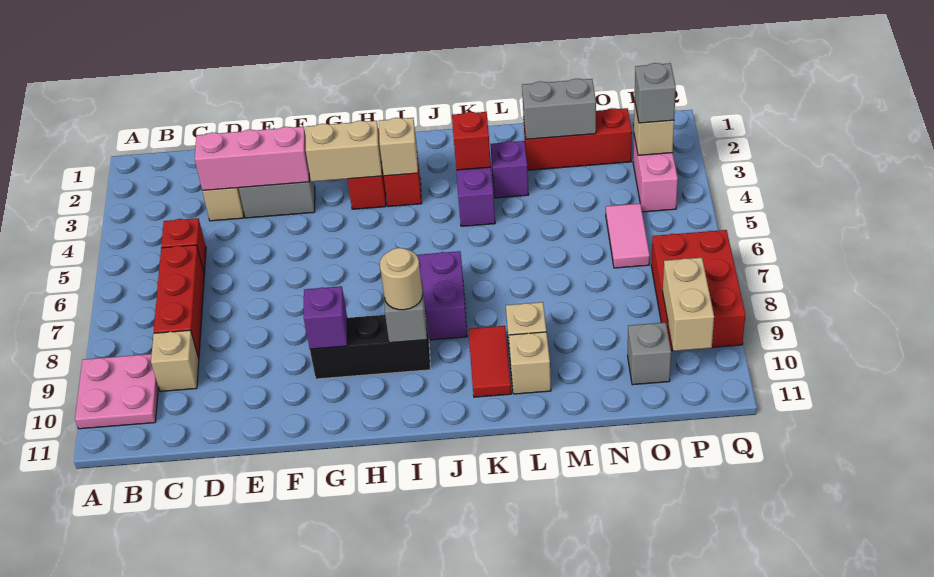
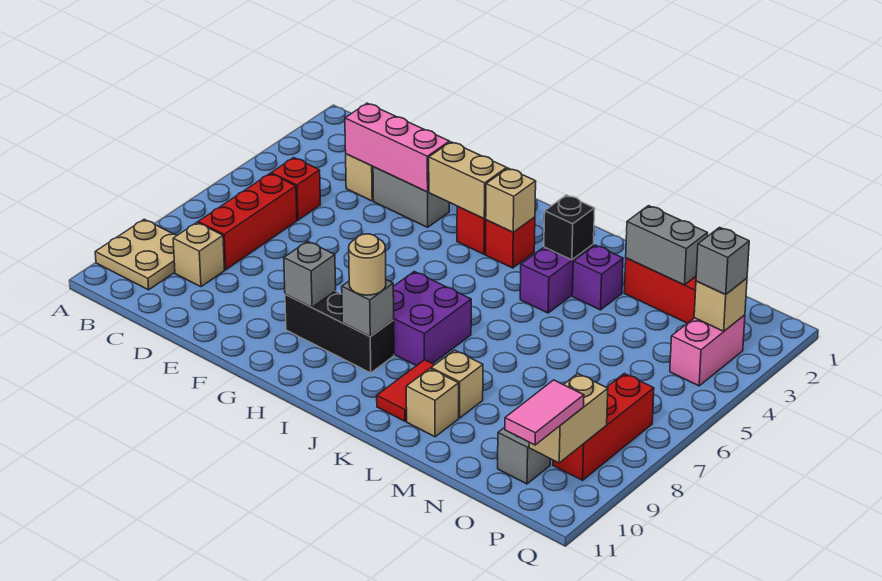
pink plate A9:B10 level 1 -> tan plate A9:B10 level 1
purple brick G9 level 2 -> grey brick G9 level 2
red brick K3 level 2 -> black brick K3 level 2
pink tile O5:O6 level 1 -> pink tile P10:P11 level 3
red brick P7:Q9 level 1 -> red brick P7:P9 level 1

